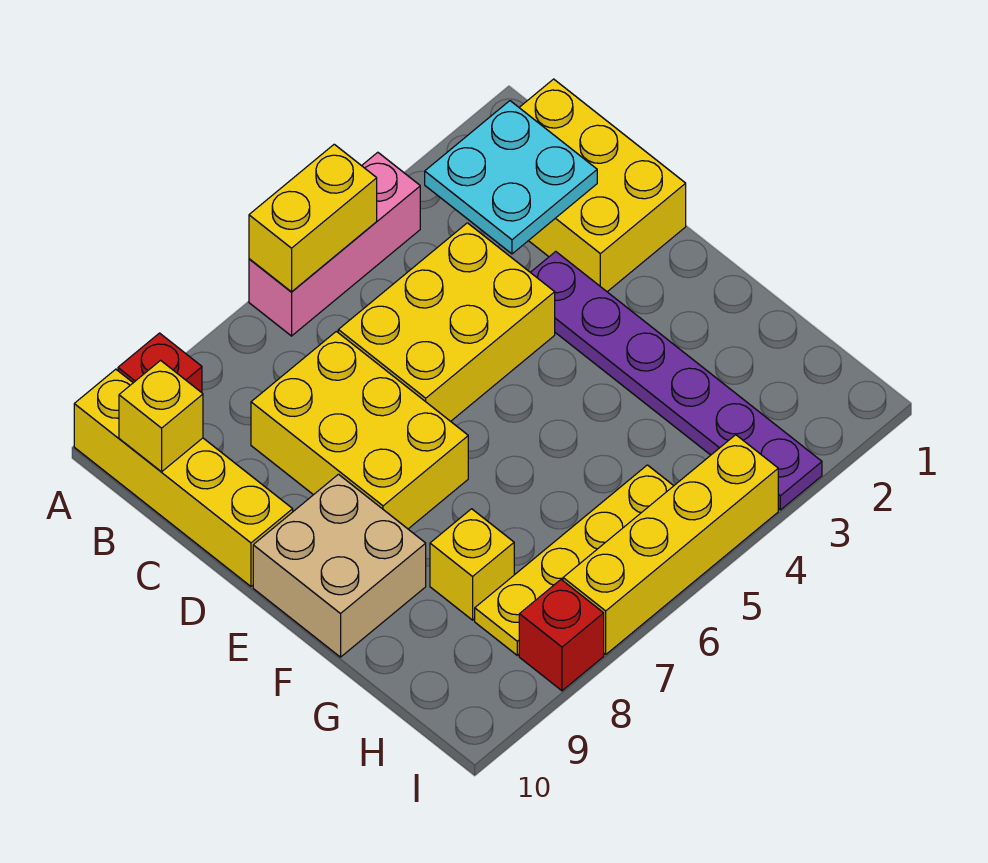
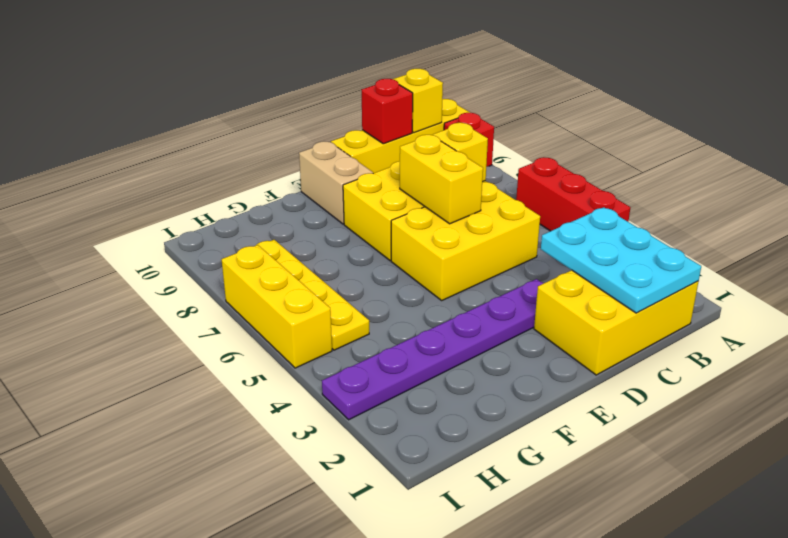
pink brick A4:A6 level 1 -> red brick A4:A6 level 1
yellow brick A5:A6 level 2 -> yellow brick D6:D7 level 2
cyan plate B2:C3 level 2 -> cyan plate B1:C3 level 2
yellow brick C4:D6 level 1 -> yellow brick C5:E6 level 1
tan brick E9:F10 level 1 -> tan brick E9:E10 level 1
yellow brick G8 level 1 -> yellow brick C7 level 2
yellow brick I4:I7 level 1 -> yellow brick I5:I7 level 1
red brick I8 level 1 -> red brick C10 level 2

